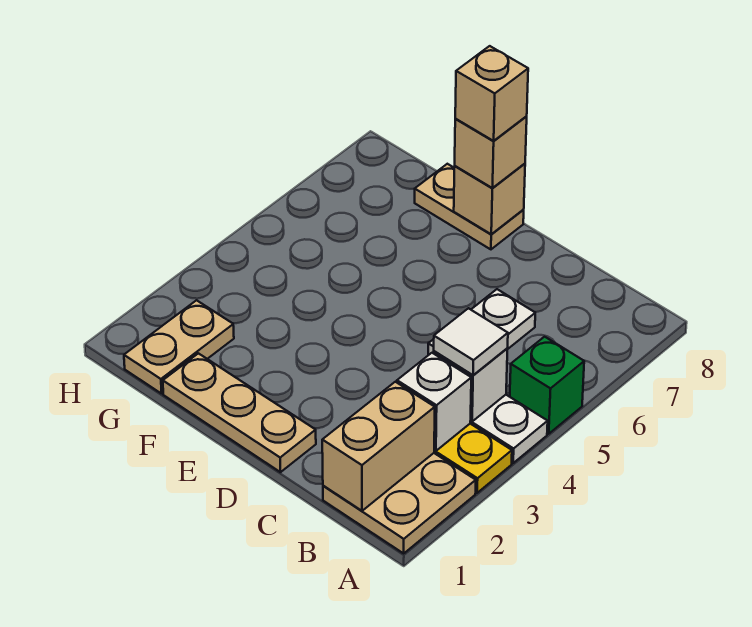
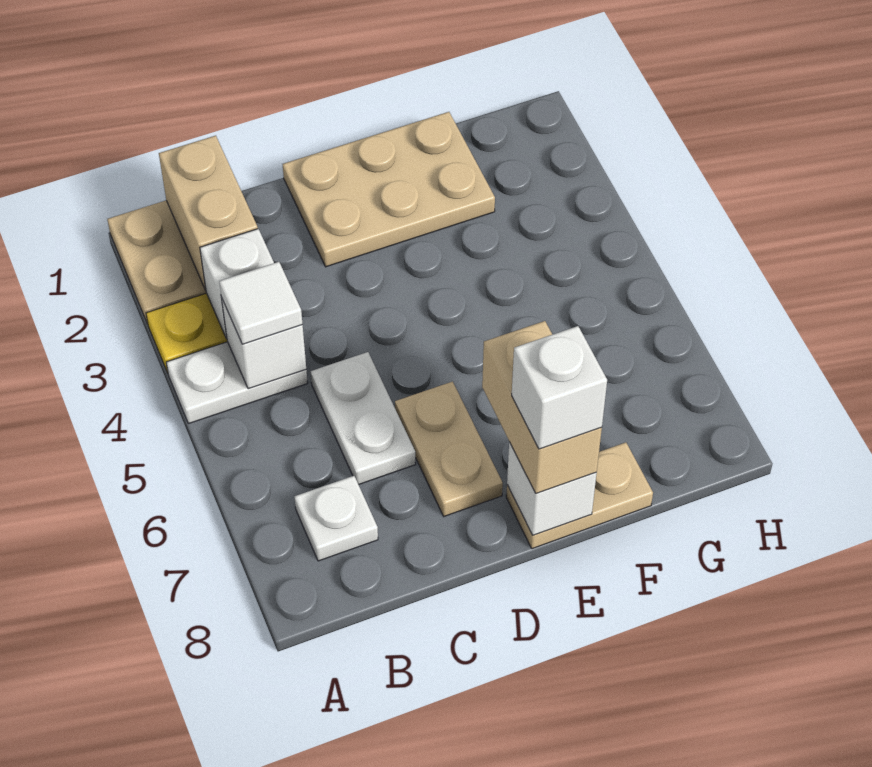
green brick A5 level 1 -> none
none -> white plate B7 level 1
tan plate D1:F1 level 1 -> tan plate D1:F2 level 1
tan brick E8 level 2 -> white brick E8 level 2
tan brick E8 level 3 -> tan brick E7:E8 level 3
tan brick E8 level 4 -> white brick E8 level 4
tan plate G1:G2 level 1 -> tan plate D6:D7 level 1

